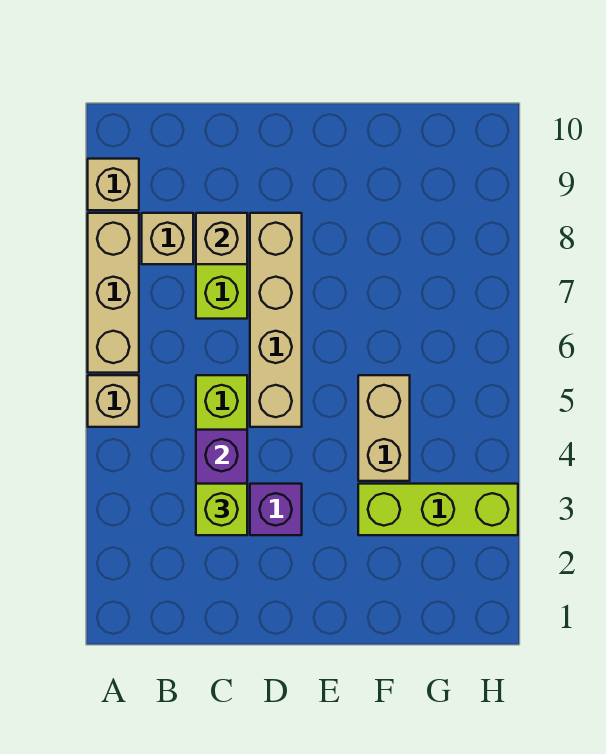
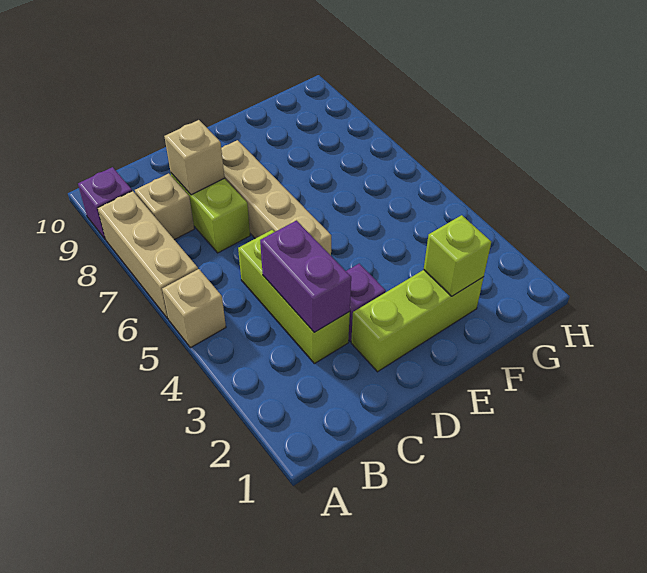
tan brick A9 level 1 -> purple brick A9 level 1
lime brick C3 level 3 -> lime brick F2 level 2
lime brick F3:H3 level 1 -> lime brick D2:F2 level 1
tan brick F4:F5 level 1 -> none

